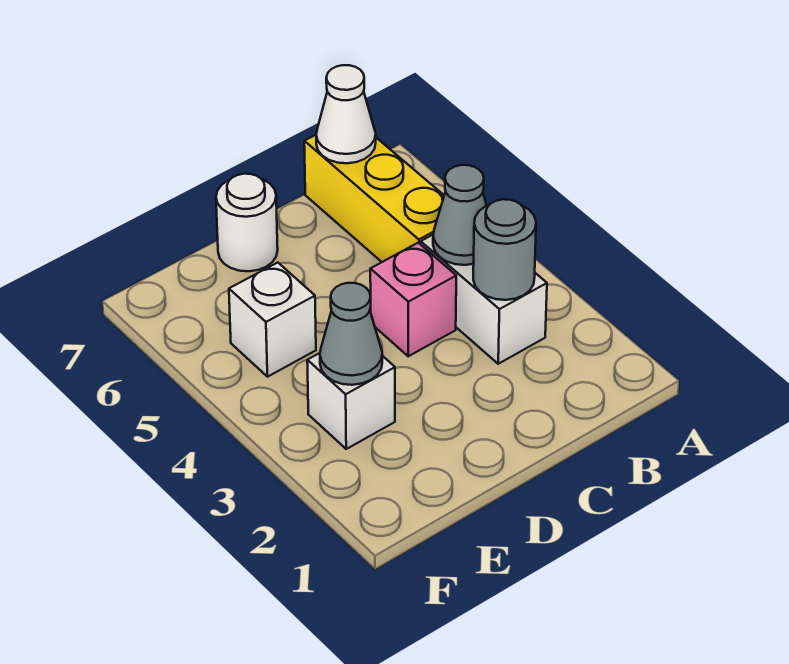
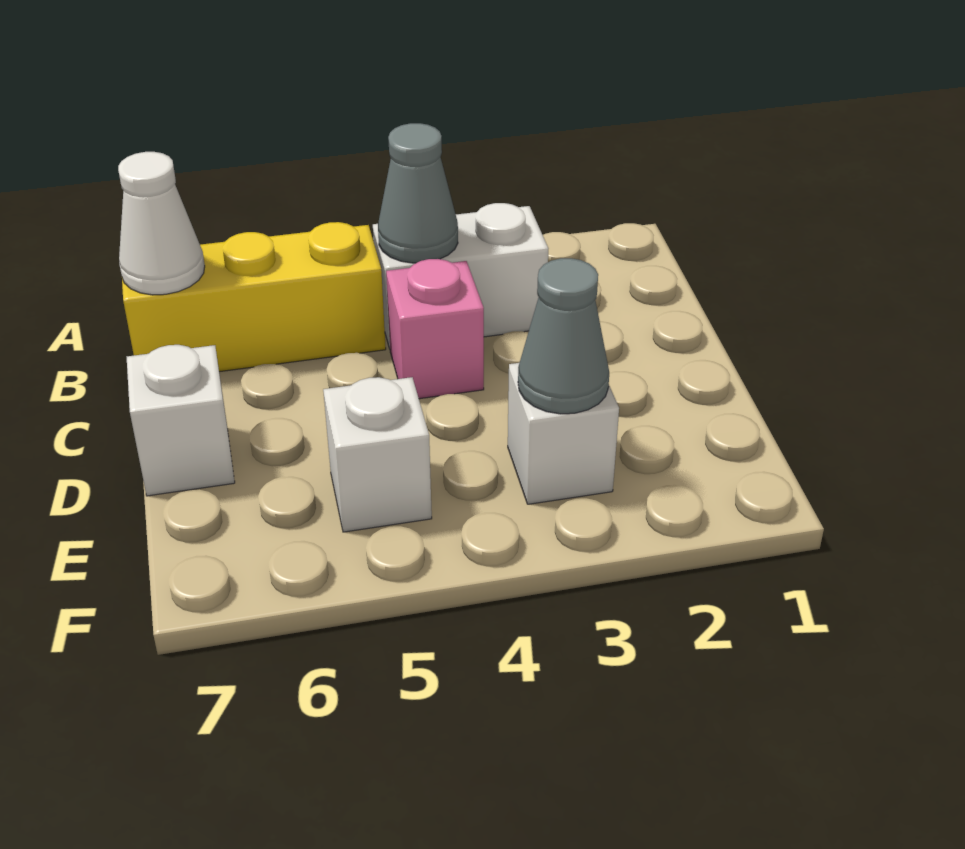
grey round brick B3 level 2 -> none
white round brick D7 level 1 -> white brick D7 level 1

